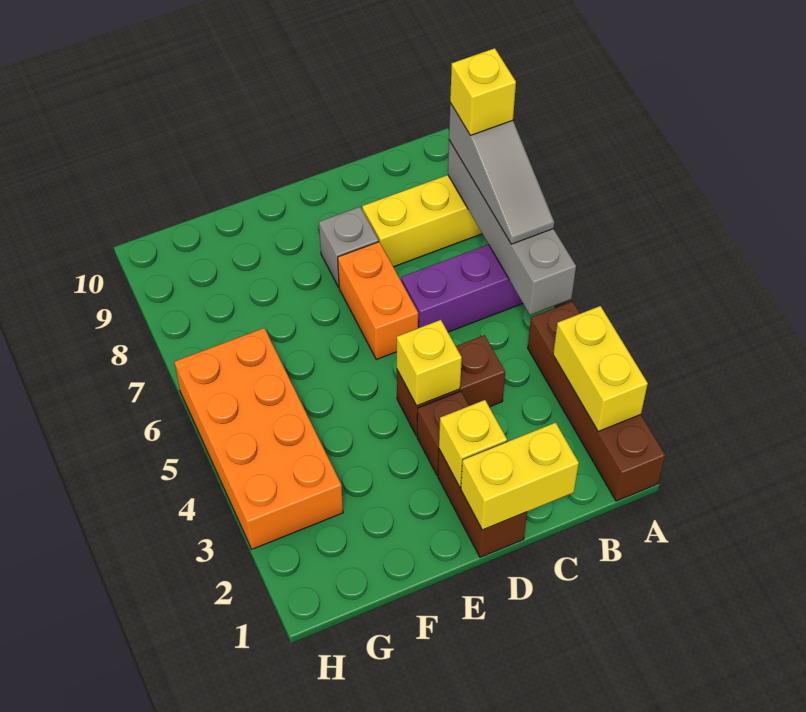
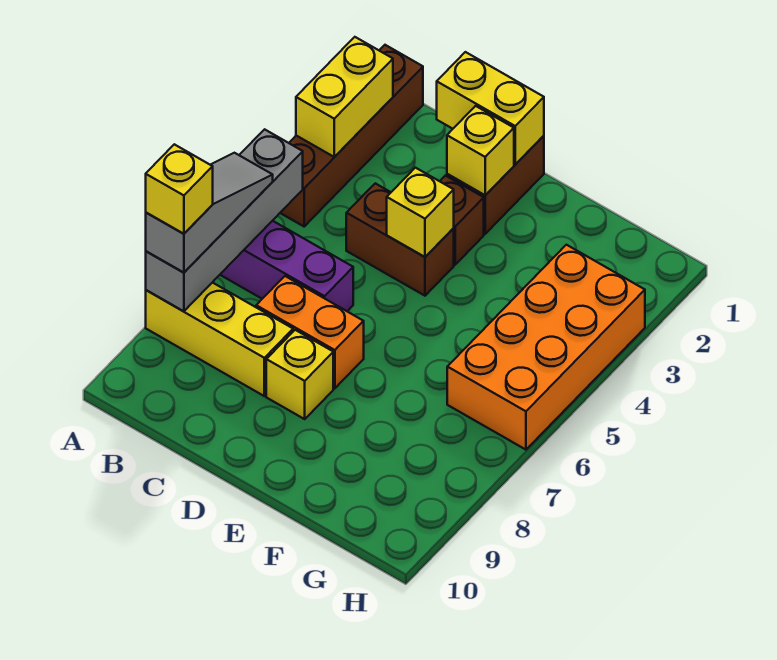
orange brick D6:D7 level 1 -> orange brick C7:D7 level 1
grey brick D8 level 1 -> yellow brick D8 level 1

